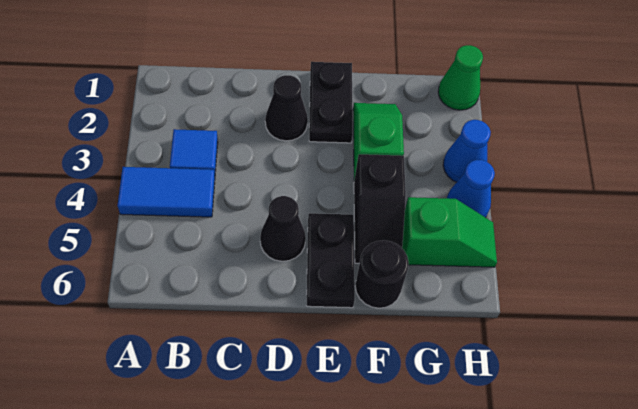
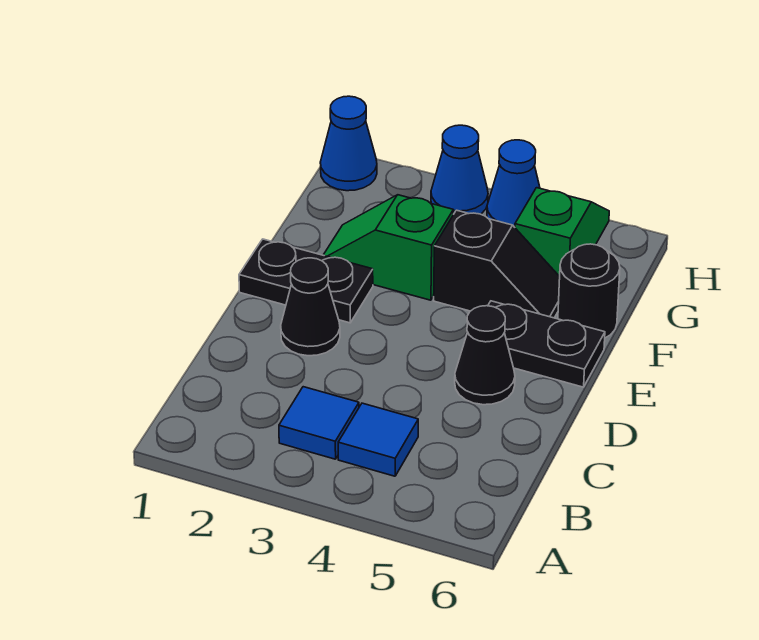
blue tile A4:B4 level 1 -> blue tile B4 level 1
green cone H1 level 1 -> blue cone H1 level 1

